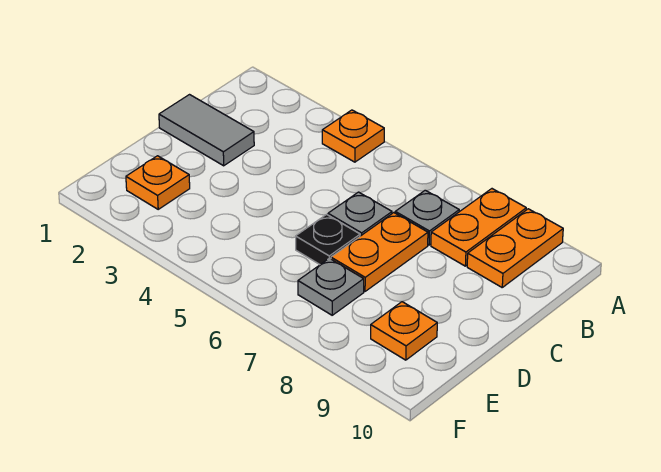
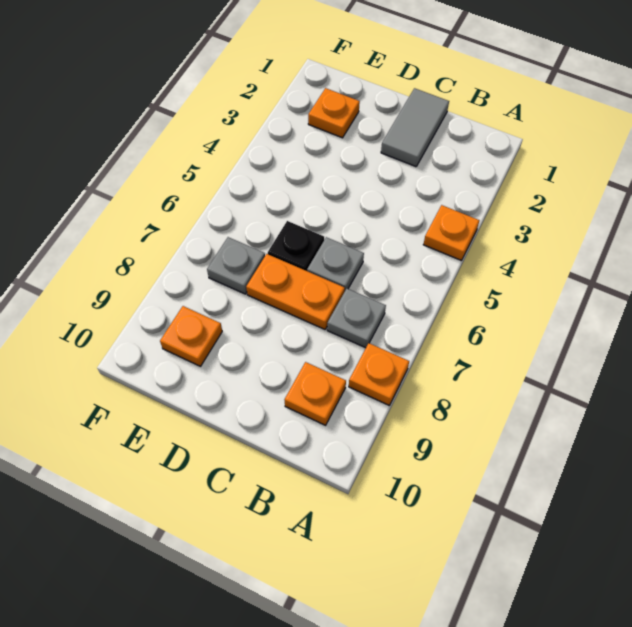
orange plate A8:B8 level 1 -> orange plate A8 level 1
orange plate A9:B9 level 1 -> orange plate B9 level 1

